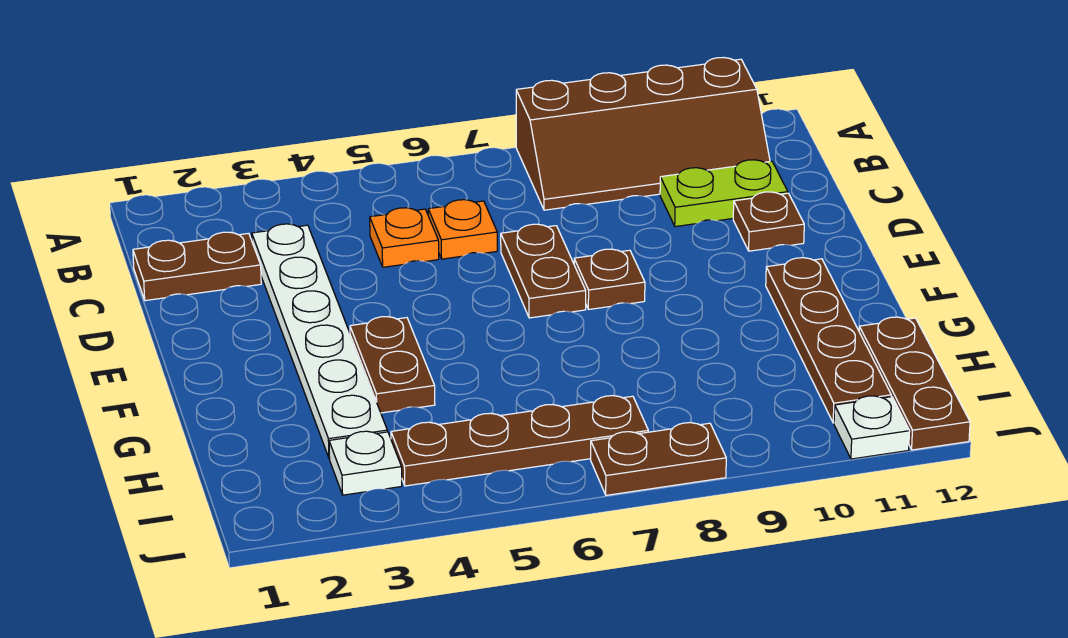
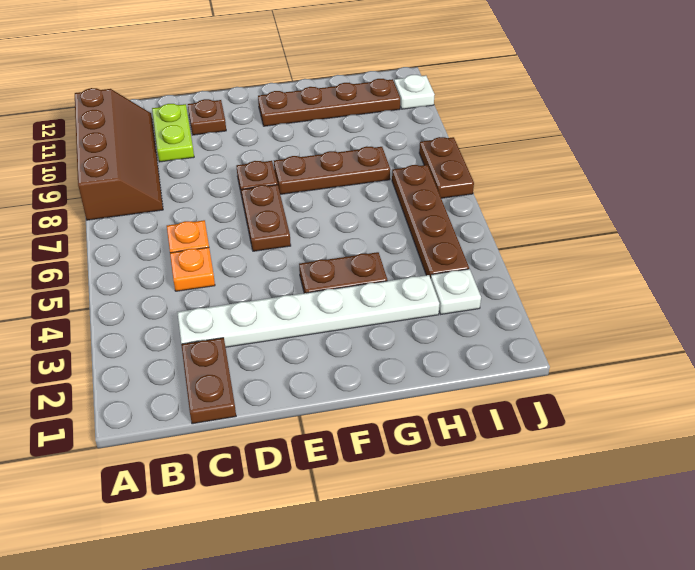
brown plate D7:E7 level 1 -> brown plate E6:E7 level 1
brown plate H12:J12 level 1 -> brown plate F8:H8 level 1

